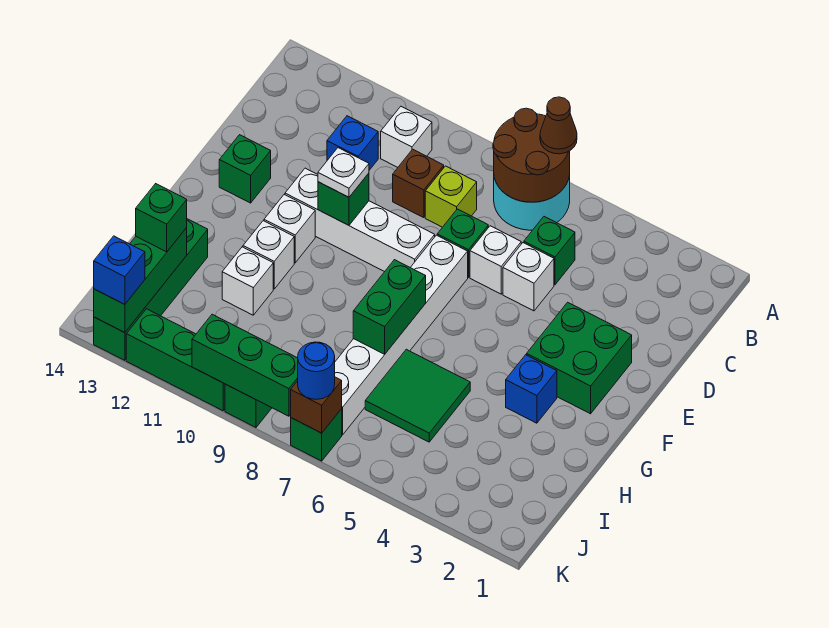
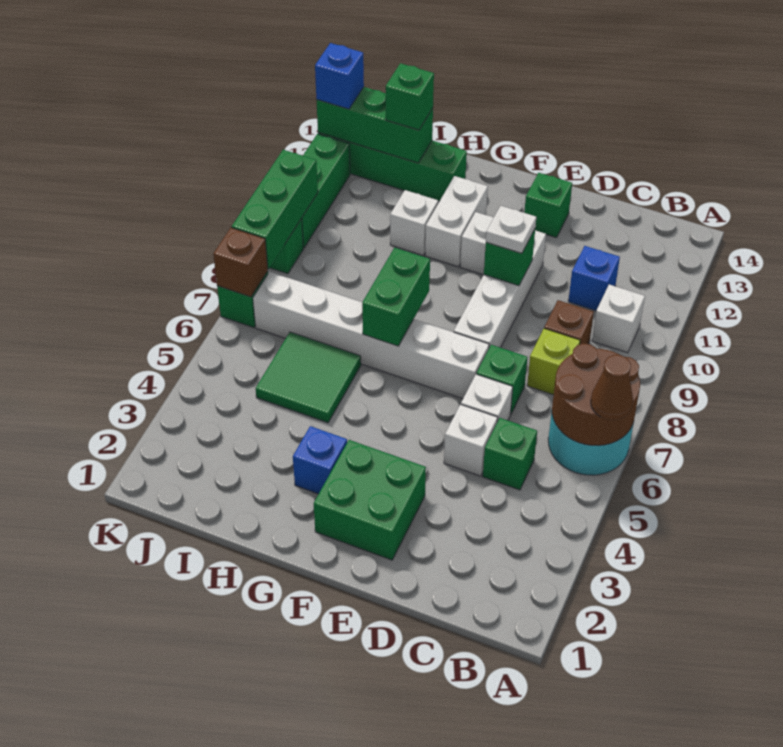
green brick G7:H7 level 2 -> green brick G7:G8 level 2
white brick G11 level 1 -> white brick G11:G12 level 1
blue round brick K7 level 3 -> none

